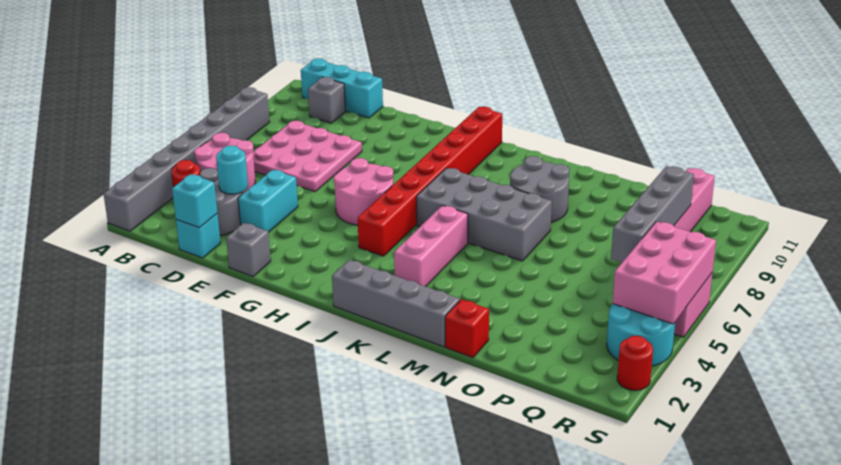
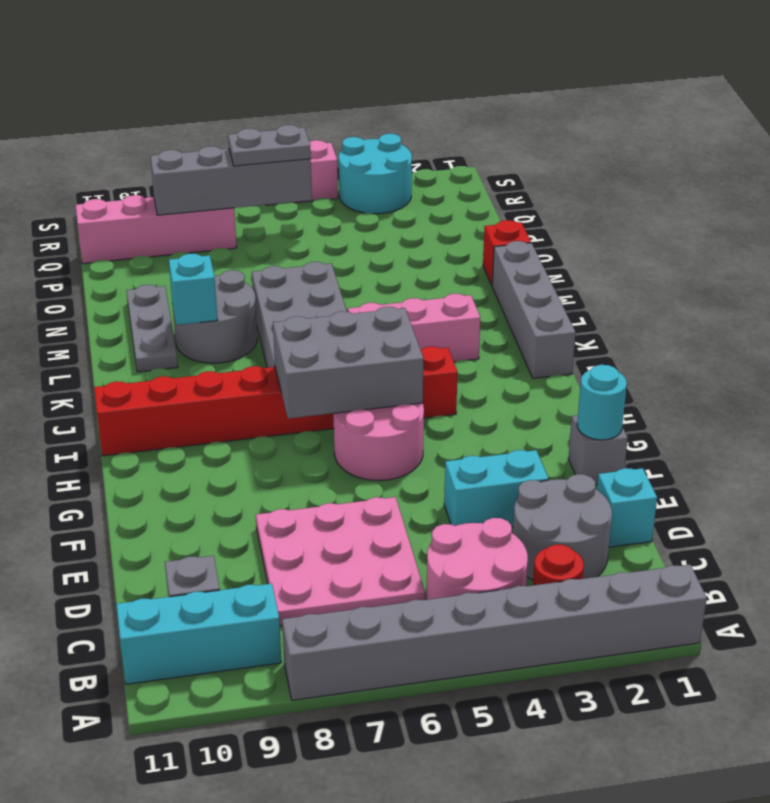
cyan brick B11:D11 level 1 -> cyan brick B9:B11 level 1
cyan brick D1 level 2 -> cyan brick L9 level 2
cyan round brick D3 level 2 -> cyan round brick F1 level 2
none -> grey brick H5:I7 level 2
none -> grey plate L10:N10 level 1
none -> grey plate Q6:Q7 level 3
pink brick R4:S6 level 2 -> none
red round brick S2 level 1 -> none

